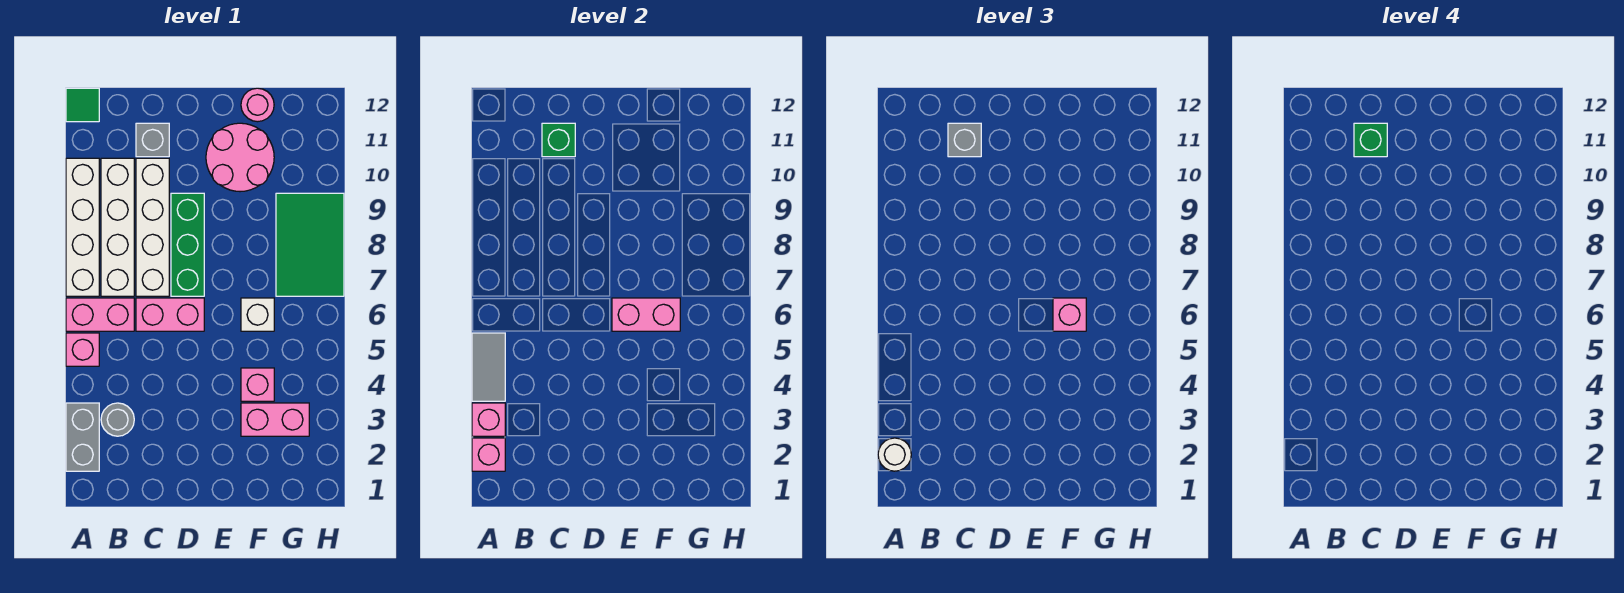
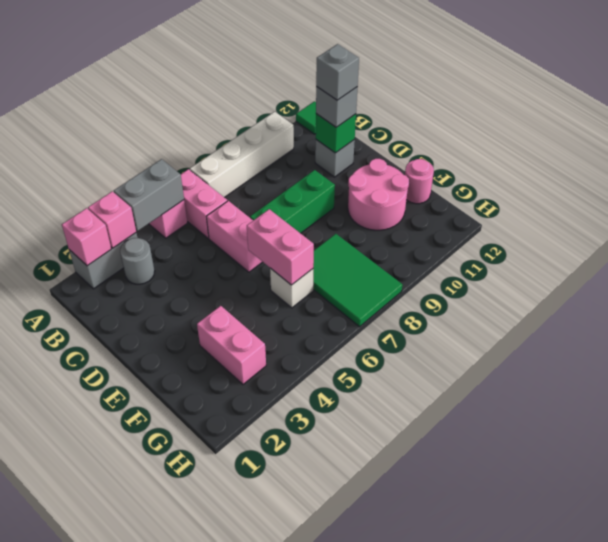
white round brick A2 level 3 -> none
grey tile A4:A5 level 2 -> grey brick A4:A5 level 2
white brick B7:B10 level 1 -> none
white brick C7:C10 level 1 -> none
green brick C11 level 4 -> grey brick C11 level 4
pink brick F4 level 1 -> none
pink brick F6 level 3 -> none
green tile G7:H9 level 1 -> green tile F7:H8 level 1

